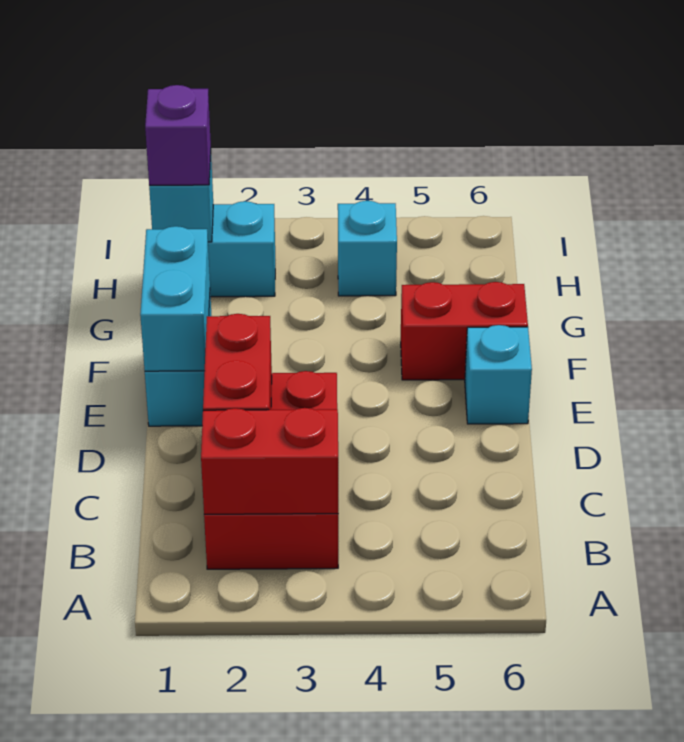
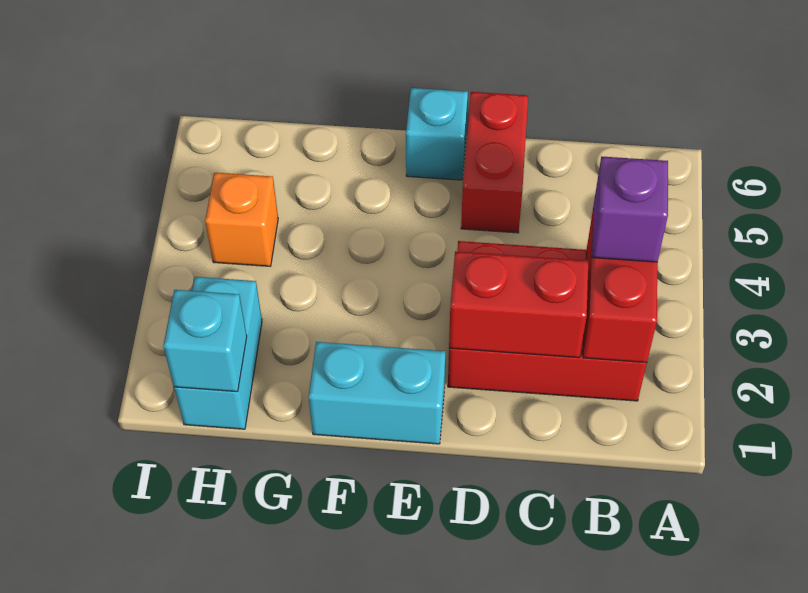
cyan brick E1:F1 level 2 -> none
red brick F5:F6 level 1 -> red brick D5:D6 level 1
purple brick H1 level 3 -> purple brick B3 level 3
cyan brick H4 level 1 -> orange brick H4 level 1

